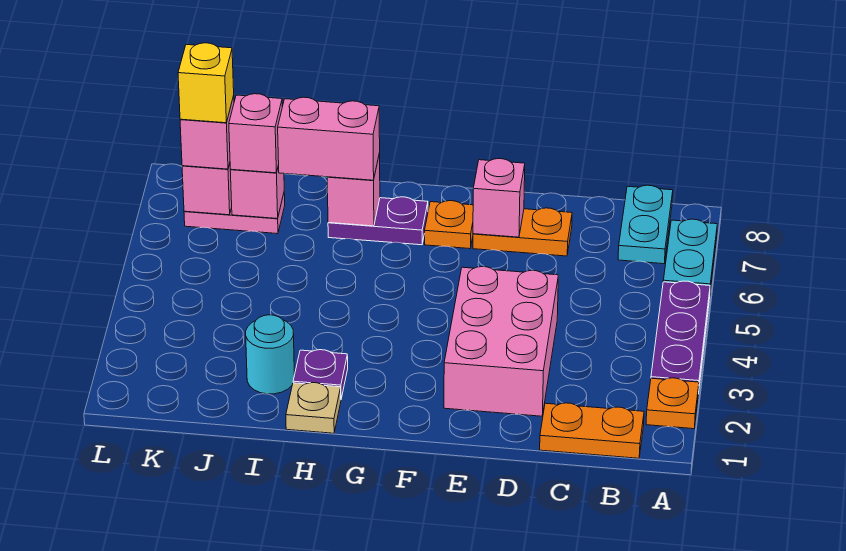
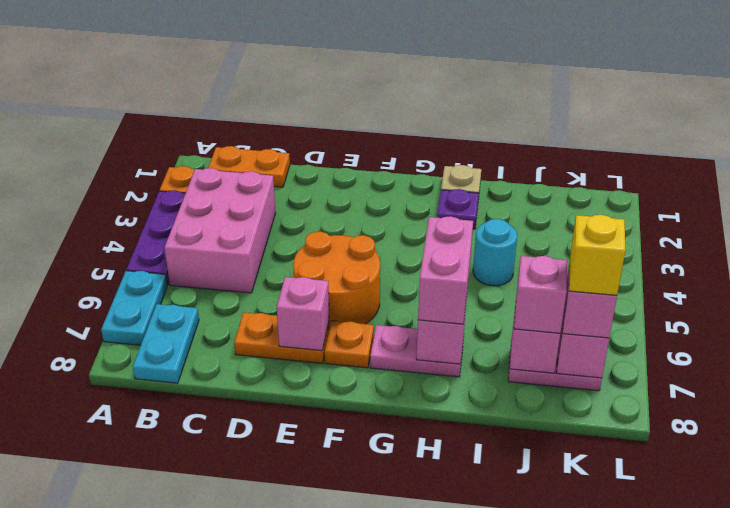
pink brick D2:E4 level 1 -> pink brick B3:C5 level 1
none -> orange round brick E5:F6 level 1
purple plate G7:H7 level 1 -> pink plate G7:H7 level 1
pink brick H7:I7 level 3 -> pink brick H6:H7 level 3
cyan round brick I2 level 1 -> cyan round brick I4 level 1

